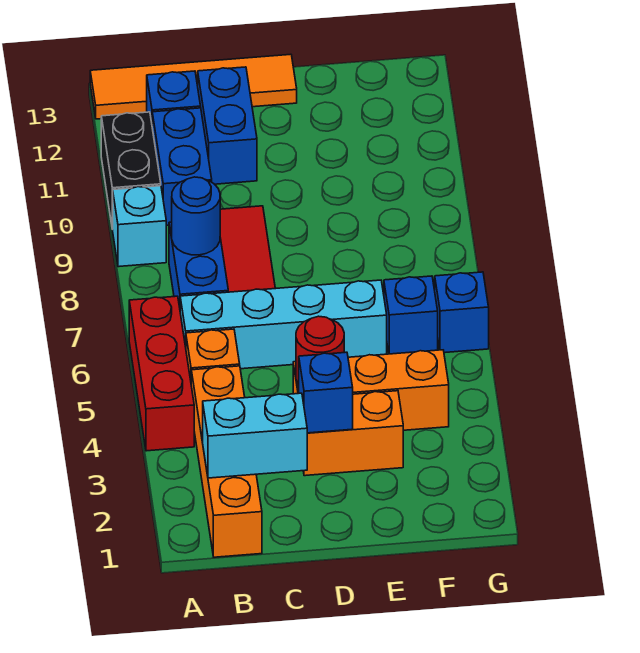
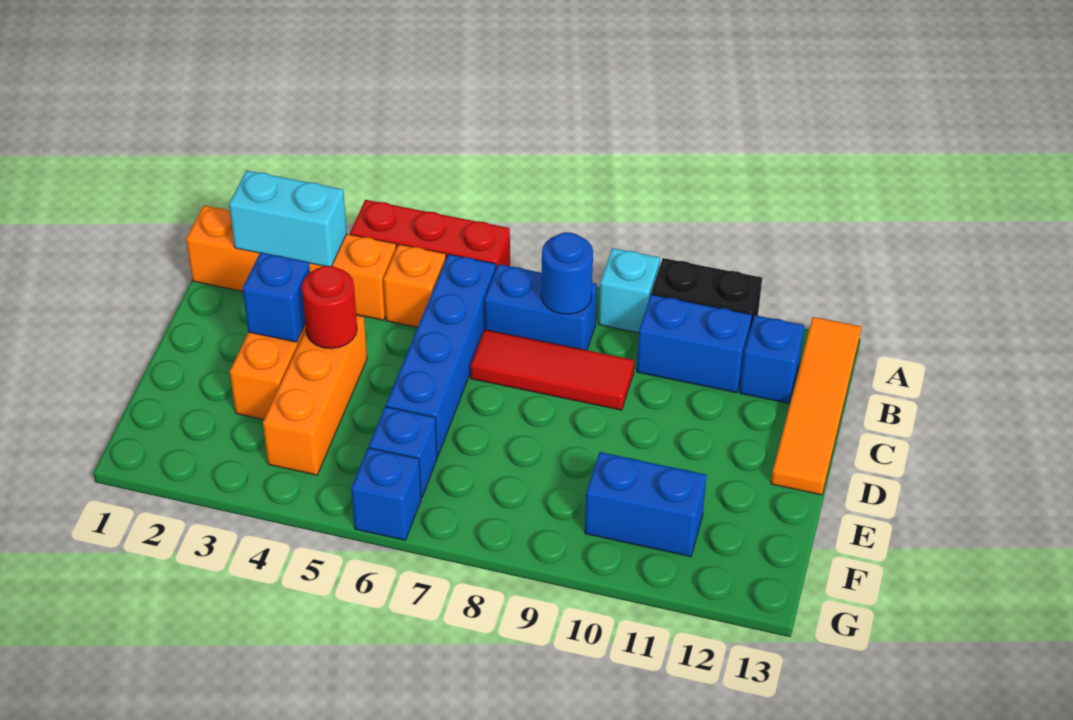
cyan brick B2:C2 level 2 -> cyan brick B2:B3 level 2
cyan brick B6:E6 level 1 -> blue brick B6:E6 level 1
blue brick C11:C12 level 1 -> blue brick F10:F11 level 1

